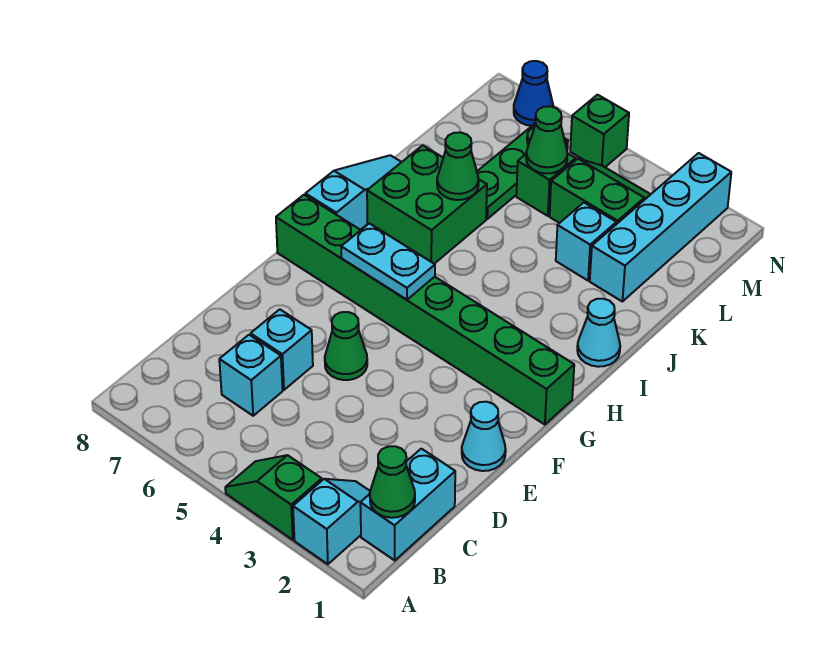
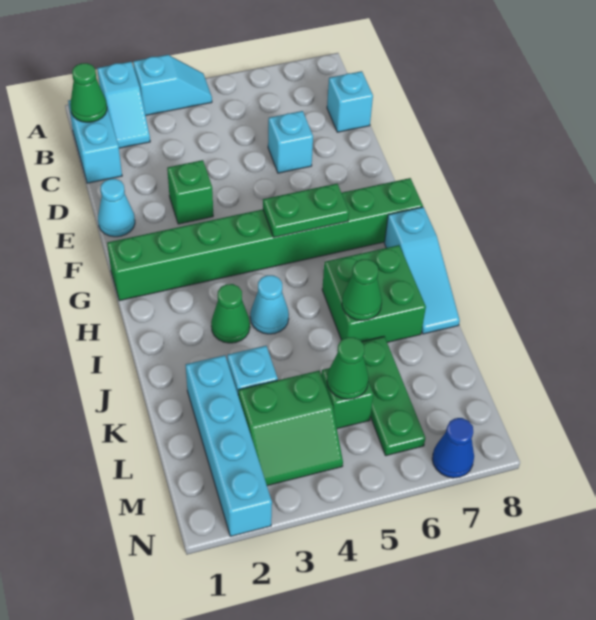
green slope A3:A4 level 1 top 3 -> cyan slope A3:A4 level 1 top 3
cyan brick C6 level 1 -> cyan brick C8 level 1
green cone E5 level 1 -> green cone I3 level 1
cyan plate G5:G6 level 2 -> green plate G5:G6 level 2
cyan cone I1 level 1 -> cyan cone I4 level 1
green brick N5 level 1 -> green brick E3 level 1

